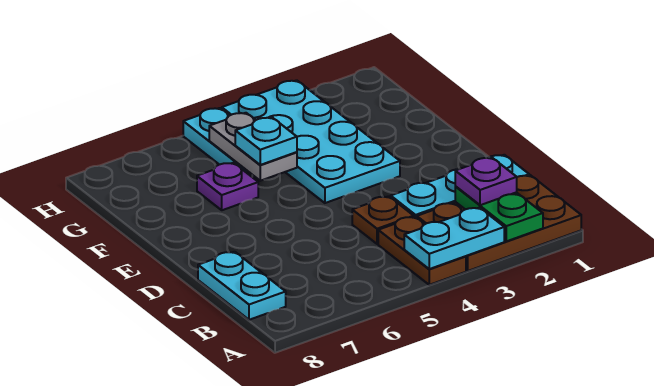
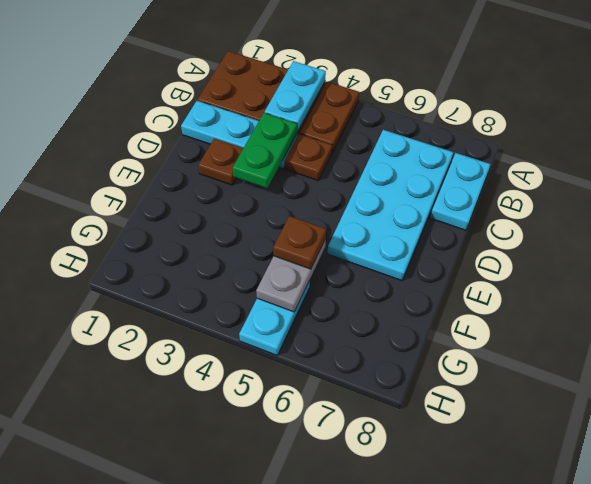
green plate A2:B2 level 2 -> green plate C3:D3 level 2
cyan plate A3:A4 level 2 -> cyan plate A3:B3 level 2
purple plate B2 level 3 -> none
none -> brown plate D2 level 1
cyan plate E3:H4 level 1 -> cyan plate B6:E7 level 1
cyan plate F5 level 3 -> brown plate F5 level 3
purple plate F6 level 1 -> none

